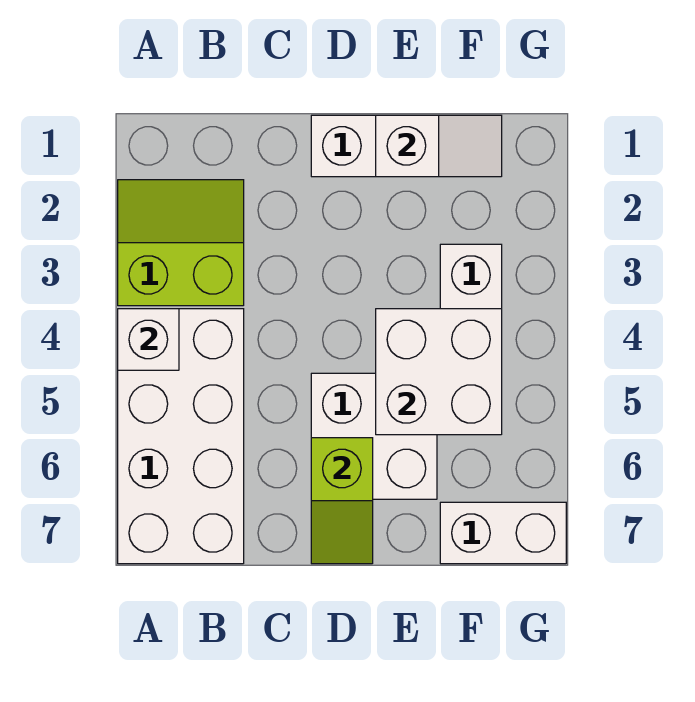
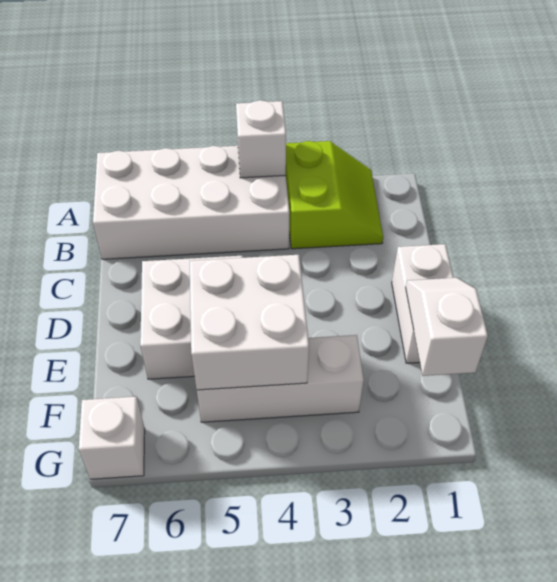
lime slope D6:D7 level 2 top 6 -> none
white slope E1:F1 level 2 top E -> white slope E1:F1 level 2 top F
white brick F7:G7 level 1 -> white brick G7 level 1

